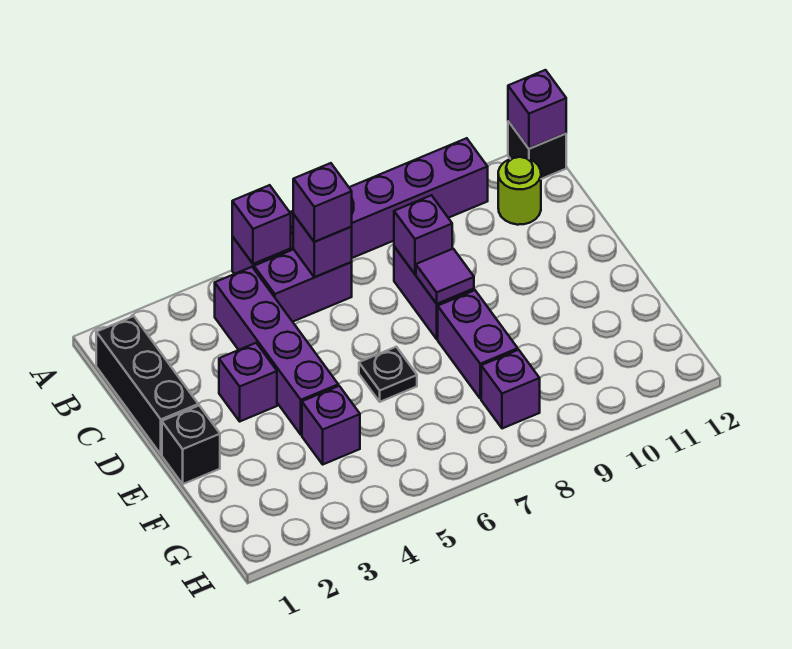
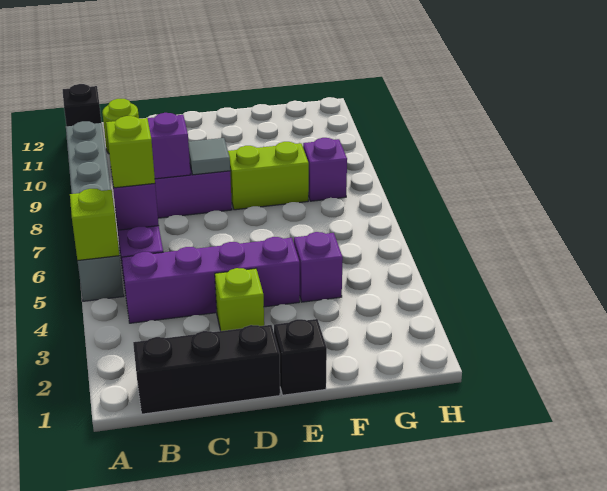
purple brick A5:A10 level 1 -> grey brick A5:A10 level 1
purple brick A5 level 2 -> lime brick A5 level 2
purple brick A12 level 2 -> none
purple brick B6 level 3 -> lime brick B6 level 3
purple brick D3 level 1 -> lime brick D3 level 1
purple tile D8 level 2 -> grey tile D8 level 2
black plate E6 level 1 -> none
purple brick E8:F8 level 1 -> lime brick E8:F8 level 1

